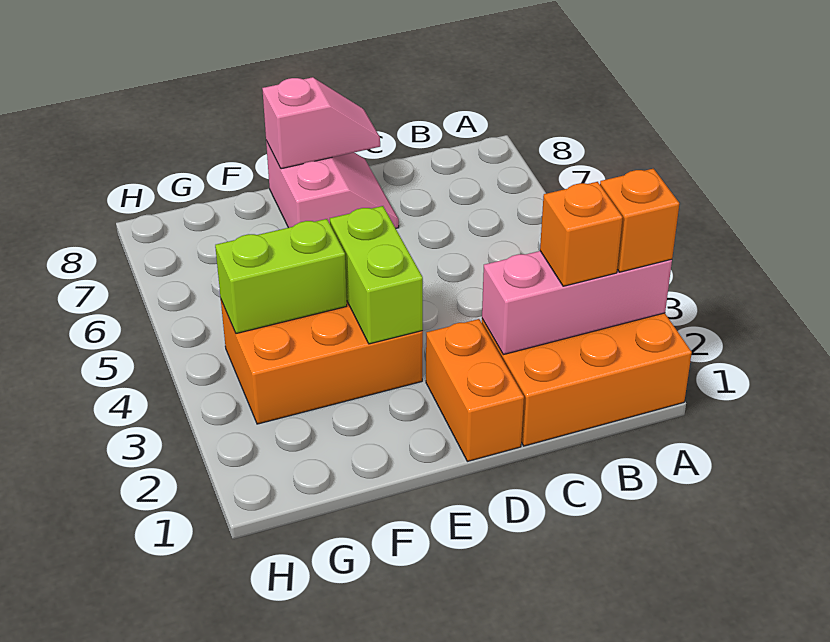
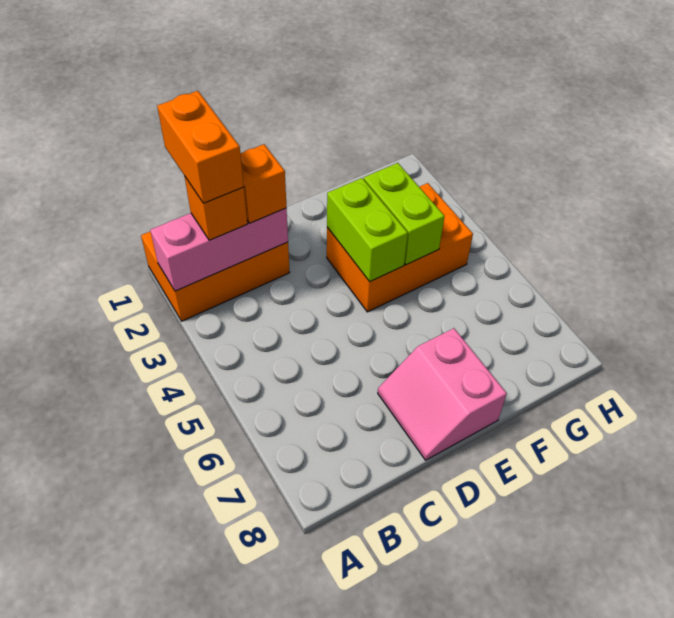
orange brick A2 level 3 -> orange brick C2 level 3
orange brick D1:D2 level 1 -> orange brick B1:B2 level 4
pink slope D8:E8 level 2 top E -> none
lime brick F4:G4 level 2 -> lime brick F3:F4 level 2

